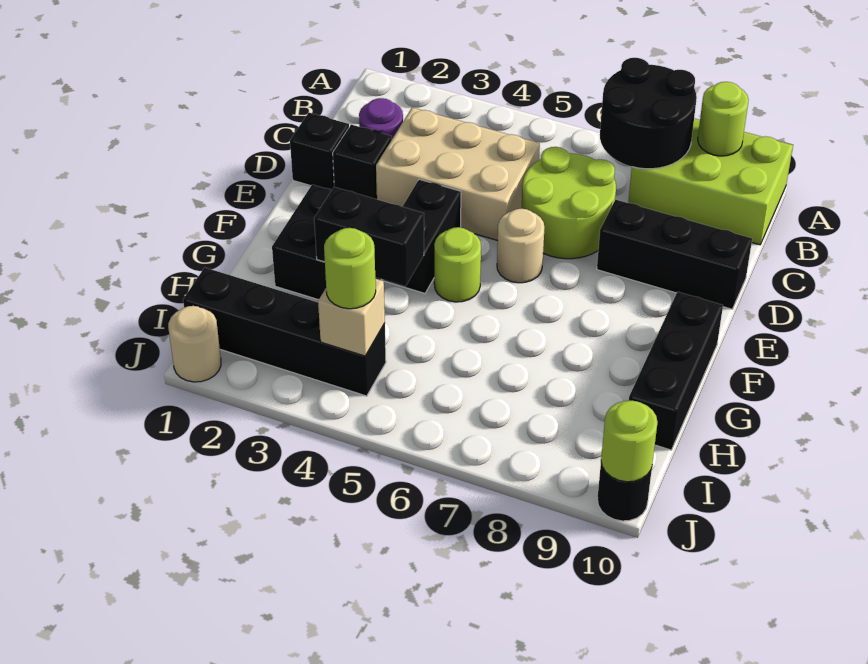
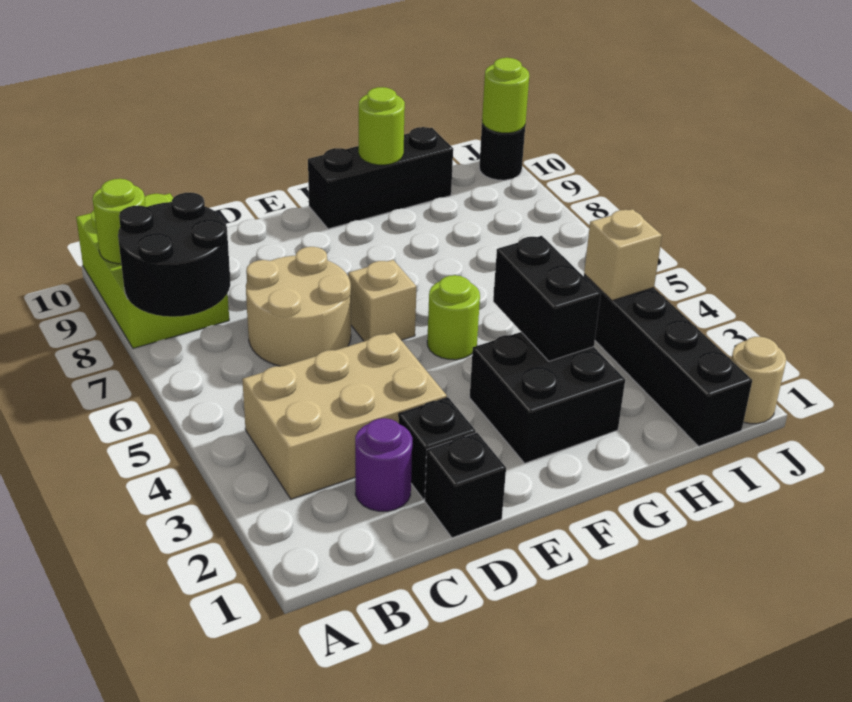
tan brick C3:D5 level 1 -> tan brick B3:D4 level 1
lime round brick C6:D7 level 1 -> tan round brick C6:D7 level 1
black brick D8:D10 level 1 -> none
black brick E4:F4 level 1 -> none
tan round brick E6 level 1 -> tan brick E6 level 1
lime round brick I4 level 3 -> lime round brick G10 level 2

